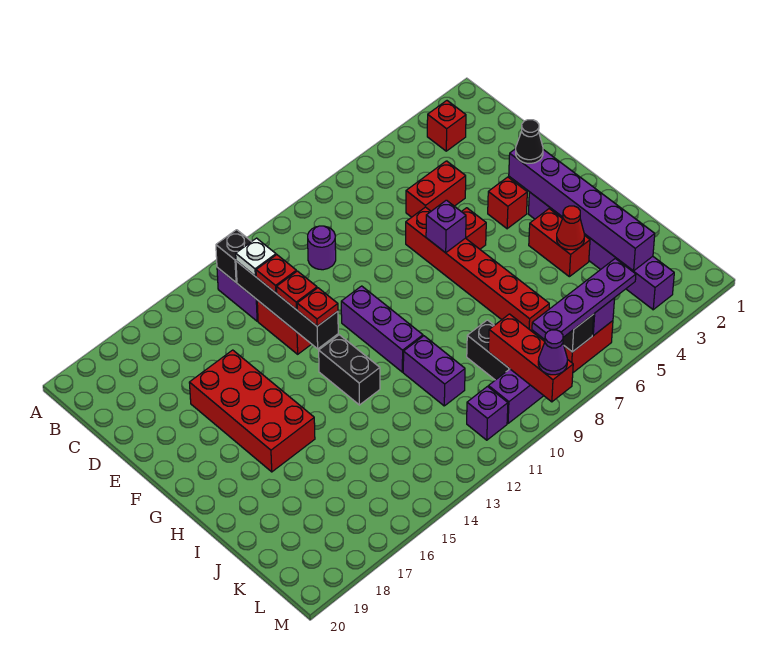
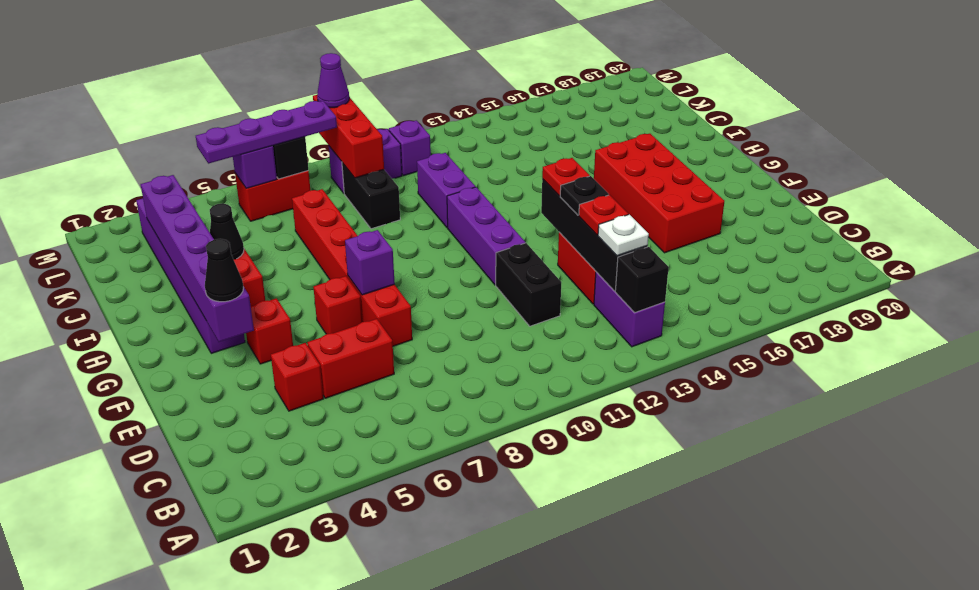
red brick B3 level 1 -> red brick D4 level 1
purple round brick C10 level 1 -> none
red plate E13 level 3 -> black plate E13 level 3
black brick G13:H13 level 1 -> black brick D11:E11 level 1
red cone I4 level 2 -> black cone I4 level 2

